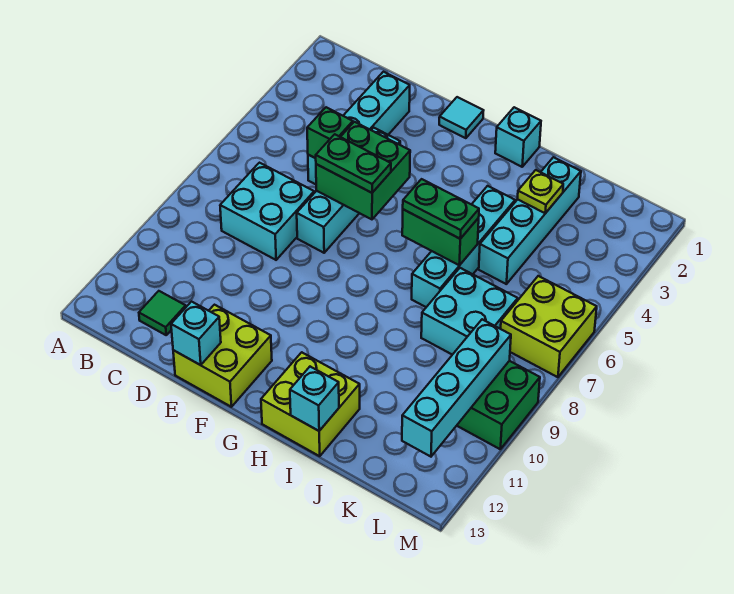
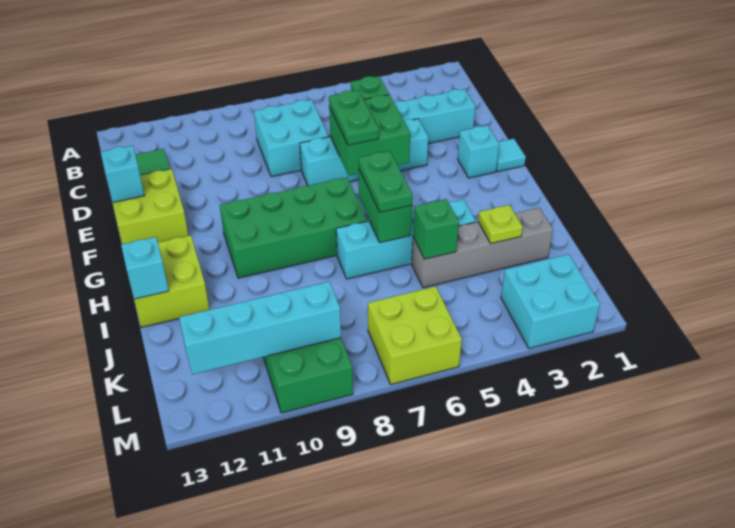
none -> green brick G7:H10 level 1
cyan brick H1 level 1 -> cyan brick F2 level 1
cyan brick J2:J5 level 1 -> grey brick J2:J5 level 1
none -> green brick J5 level 2
cyan brick J7:K8 level 1 -> cyan brick L2:M3 level 1

